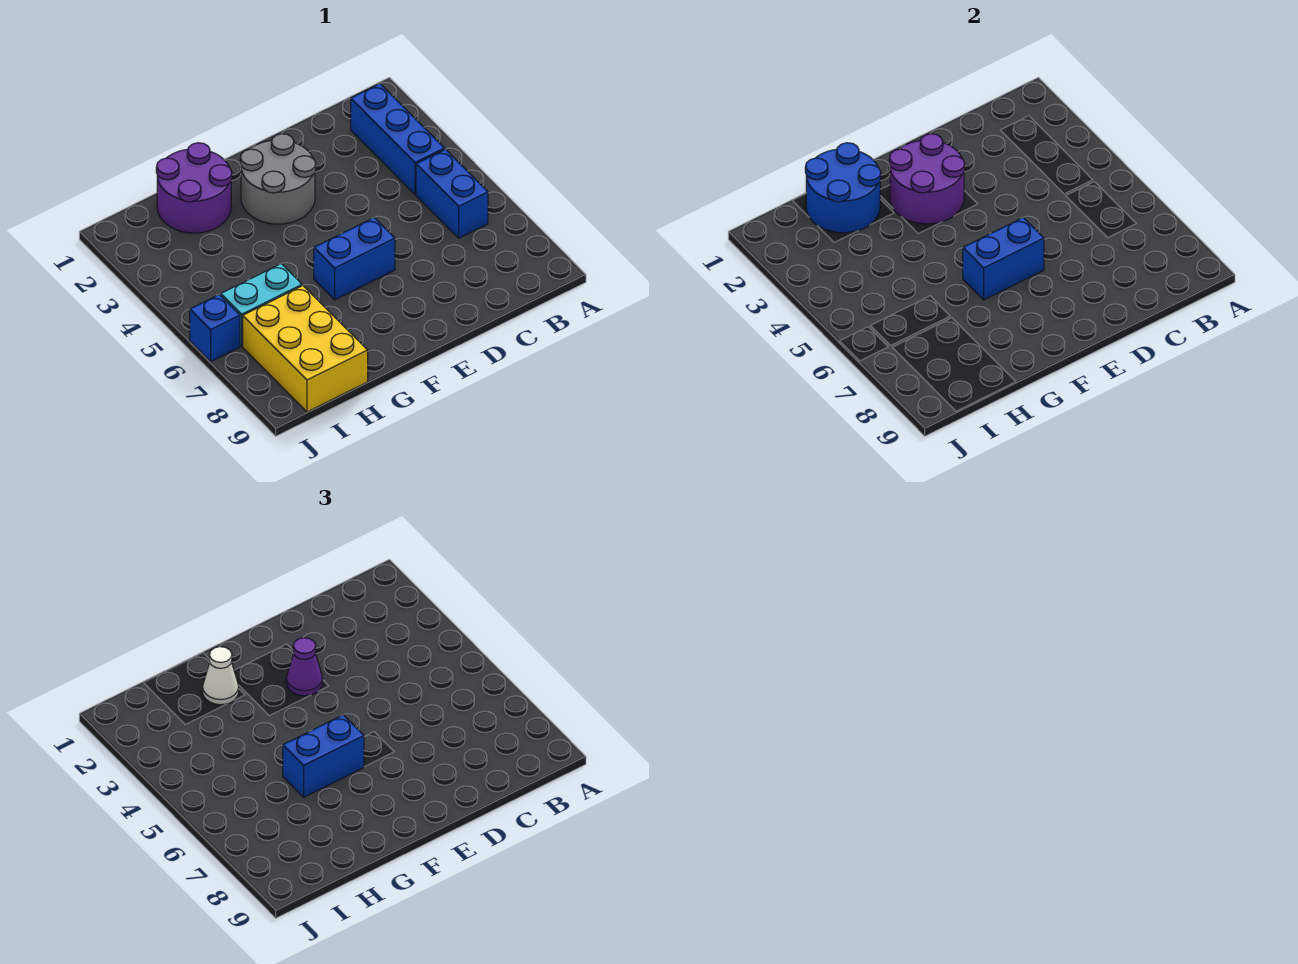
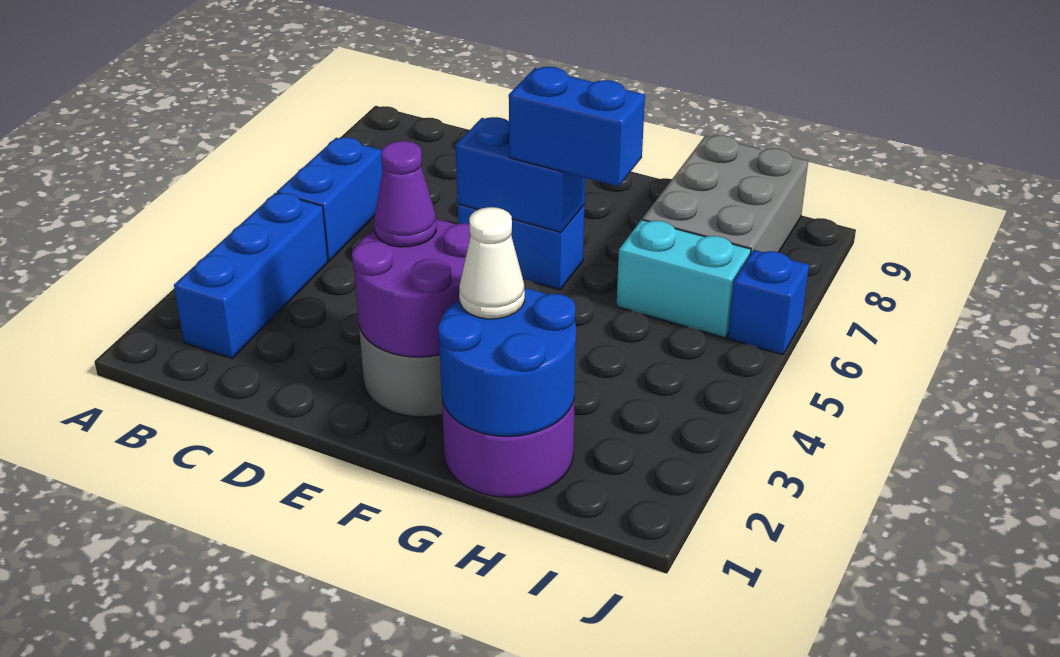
yellow brick H7:I9 level 1 -> grey brick H7:I9 level 1

